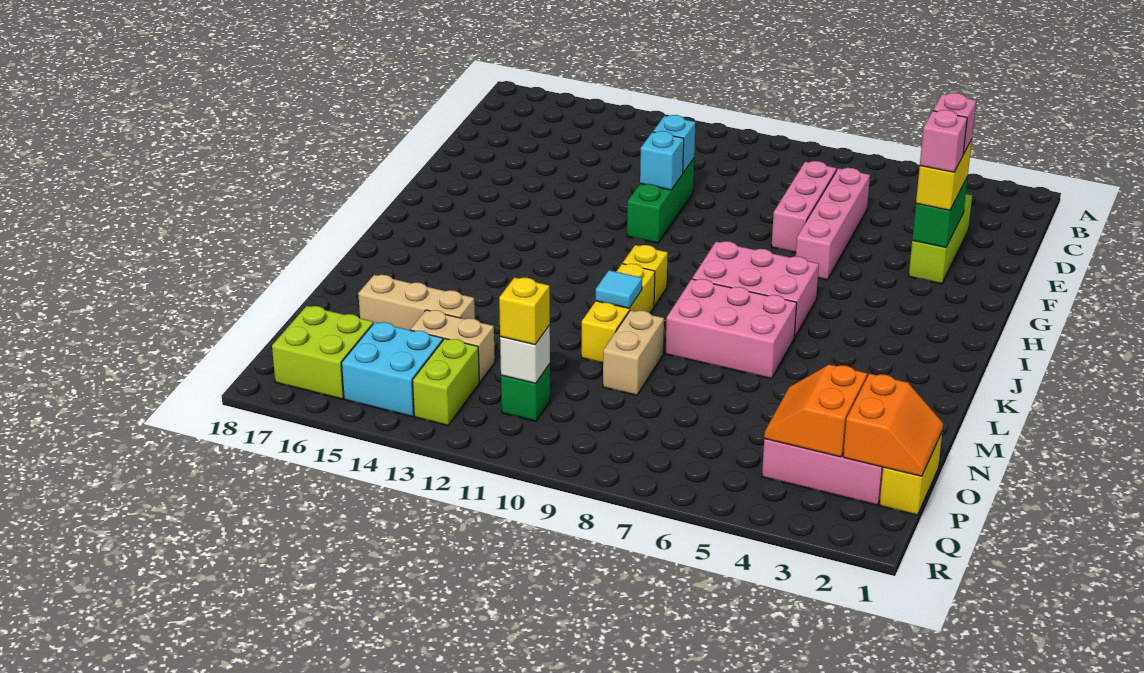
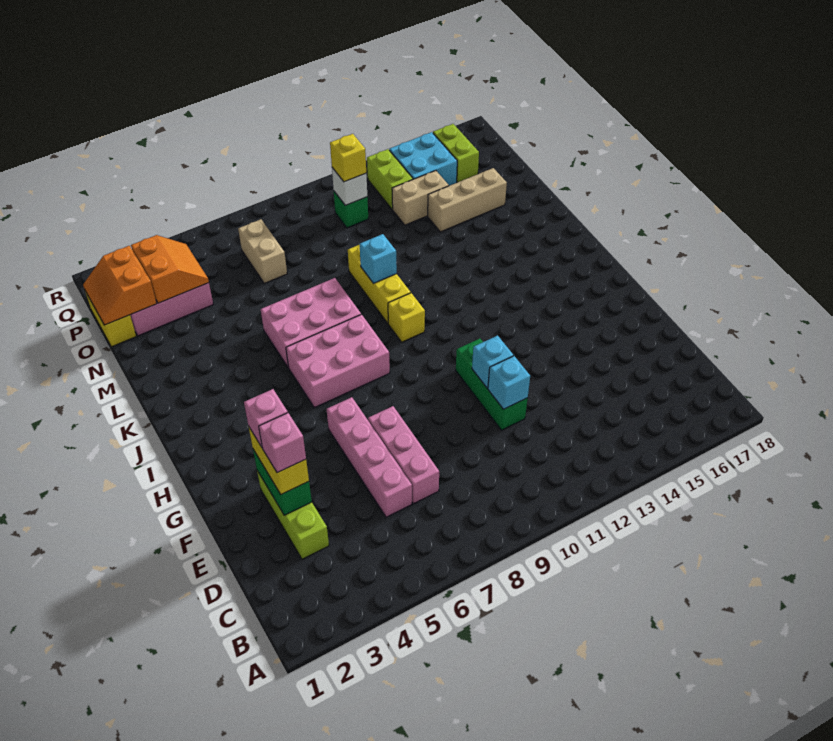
cyan tile L10 level 2 -> cyan brick L10 level 2
tan brick M9:N9 level 1 -> tan brick O7:P7 level 1
lime brick P16:Q17 level 1 -> lime brick P16:Q16 level 1

